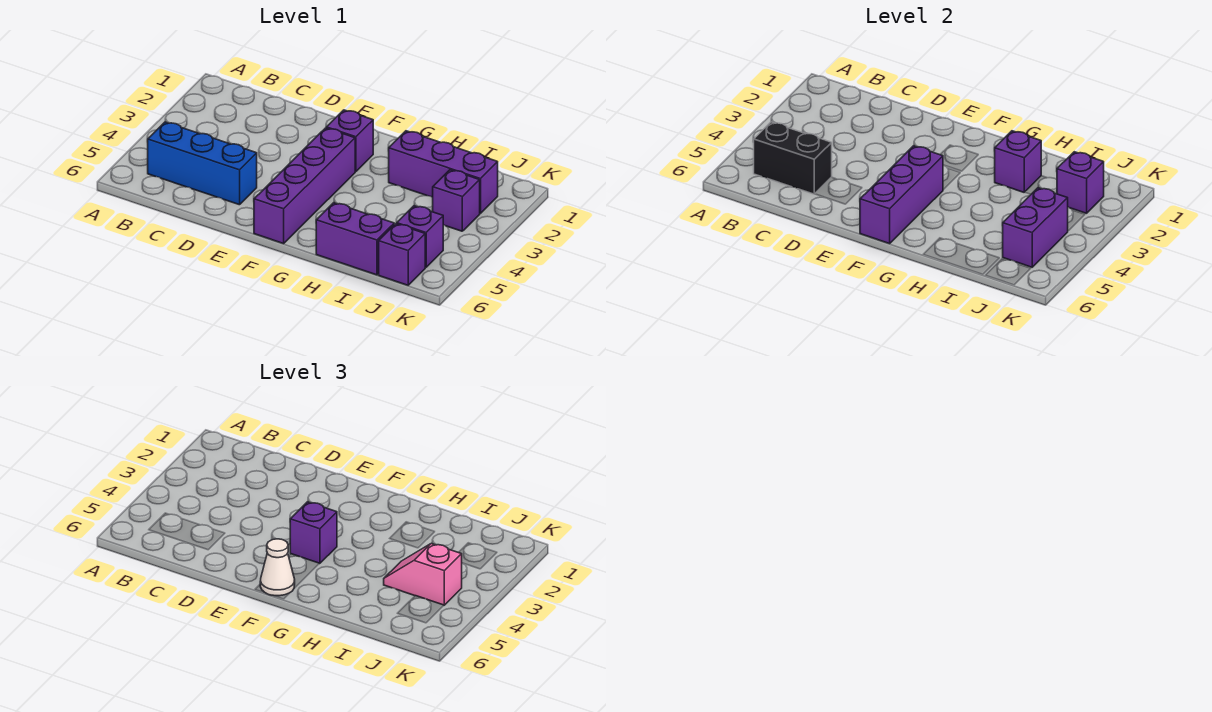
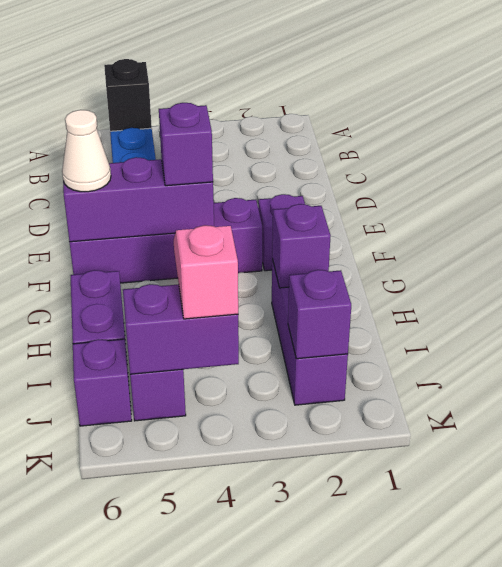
black brick B5:C5 level 2 -> black brick B5 level 2
purple brick J3 level 1 -> none

